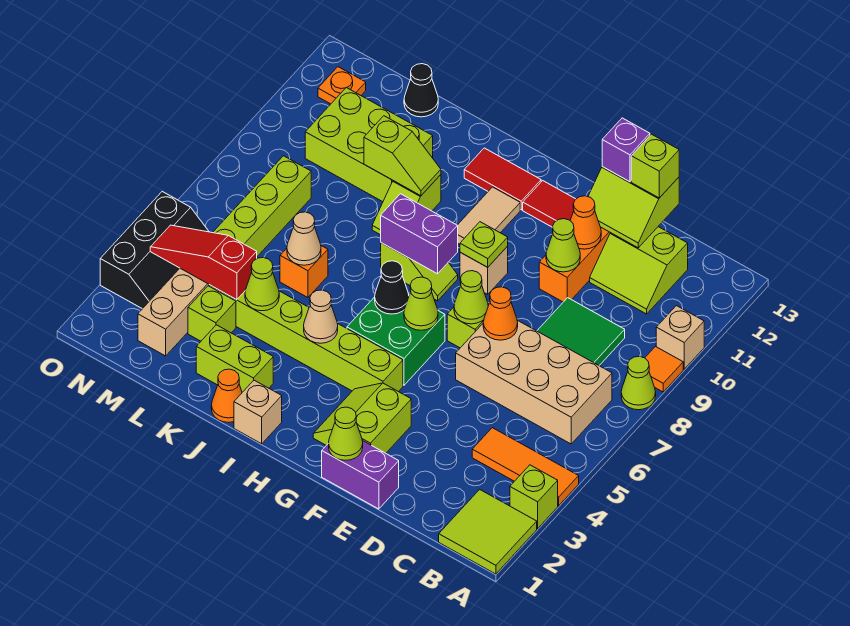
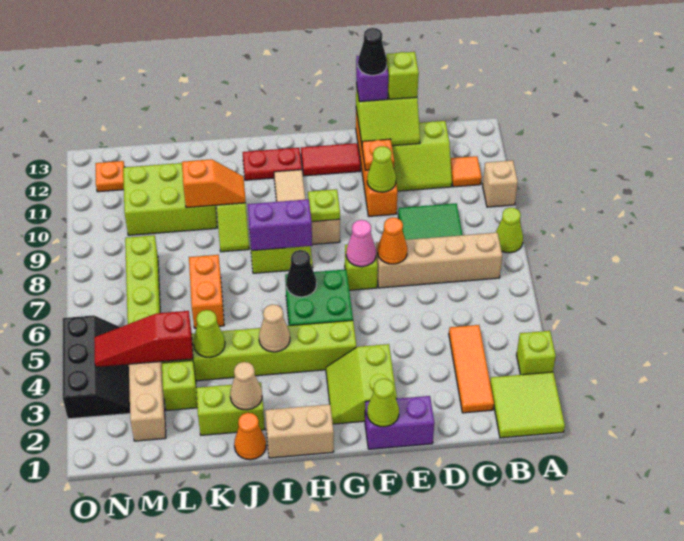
orange tile A4:C4 level 1 -> orange tile C2:C4 level 1
orange tile A9 level 1 -> orange tile B11 level 1
tan brick B6:E7 level 1 -> tan brick B7:E7 level 1
orange cone E11 level 2 -> orange plate E11 level 2
lime cone F7 level 2 -> pink cone F7 level 2
lime cone G6 level 2 -> none
red tile H12:I12 level 1 -> red plate H12:I12 level 1
tan brick I1 level 1 -> tan brick H1:I1 level 1
lime slope J10:K10 level 2 top K -> orange slope J10:K10 level 2 top K
orange brick K6 level 1 -> orange brick K6:K7 level 1
tan cone K6 level 2 -> tan cone J2 level 2
black cone L13 level 1 -> black cone E13 level 4

